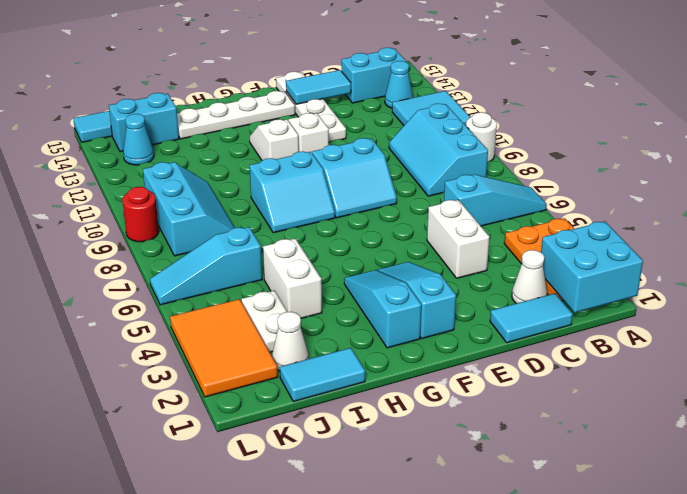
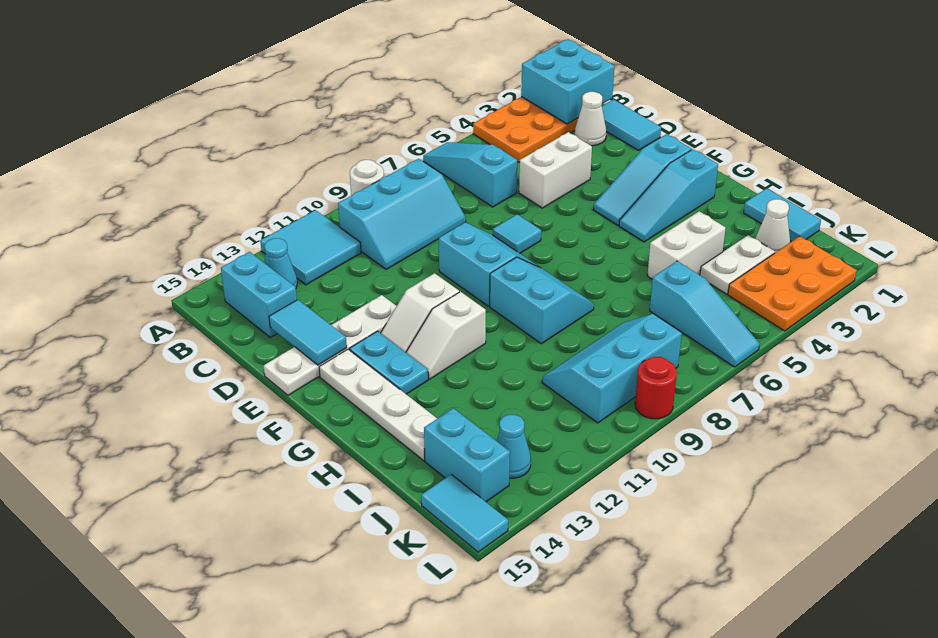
none -> cyan tile E7 level 1
none -> cyan plate F13:G13 level 1
orange tile K2:L4 level 1 -> orange plate K2:L4 level 1

